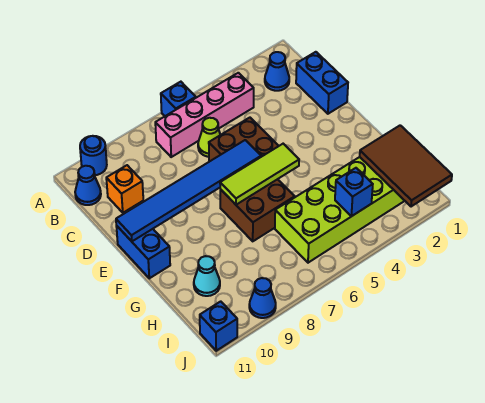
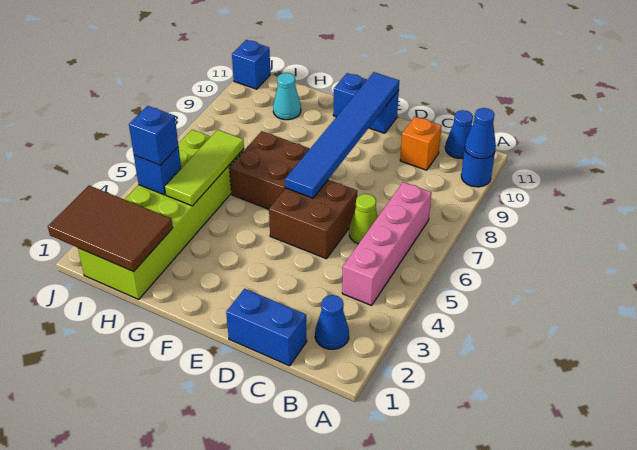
blue brick A6 level 1 -> blue brick I4 level 3
lime tile F5:F7 level 2 -> lime tile H4:H6 level 2
blue cone J9 level 1 -> blue cone A10 level 2

